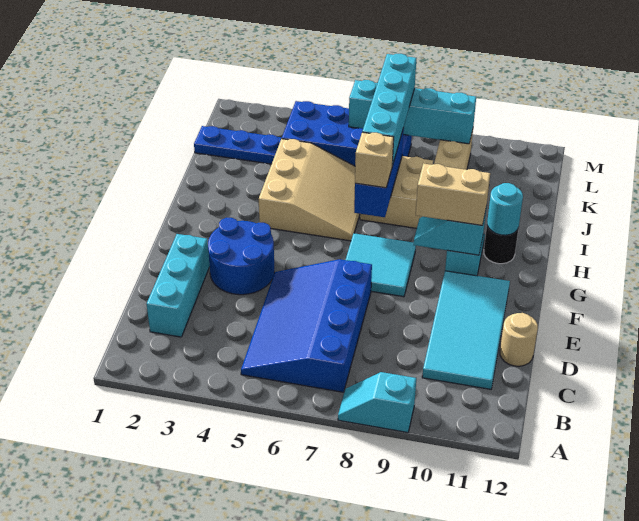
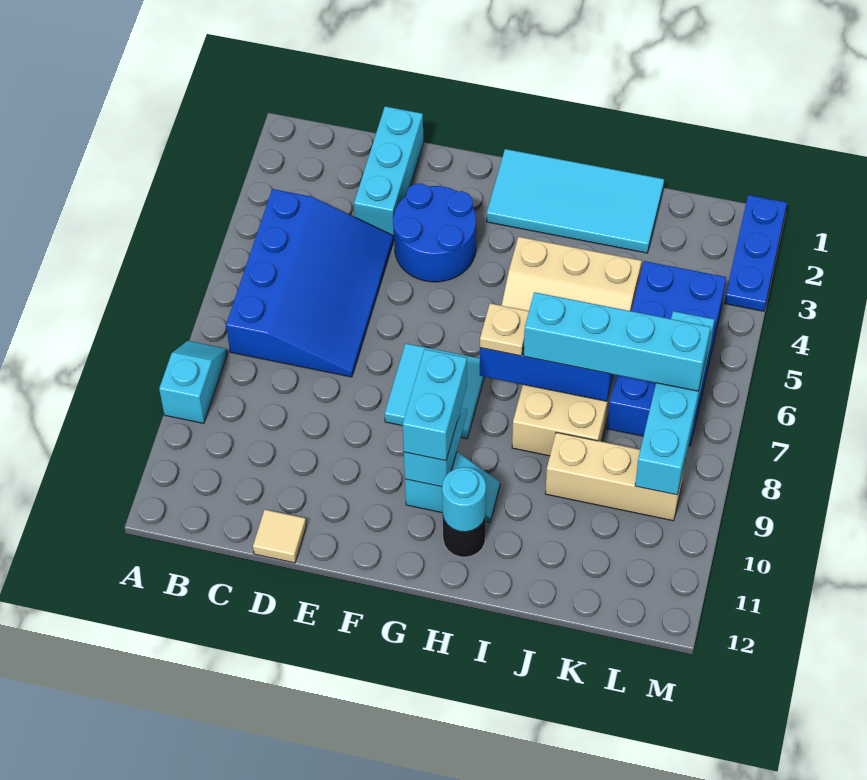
blue slope B5:E7 level 1 top 7 -> blue slope B4:D7 level 1 top B
cyan brick C2:E2 level 1 -> cyan brick D1:D3 level 1
cyan tile C10:F11 level 1 -> cyan tile G1:J2 level 1
tan round brick D12 level 1 -> tan tile D12 level 1
tan brick G9:G10 level 3 -> cyan brick G9:G10 level 3
tan brick H7 level 3 -> tan plate H7 level 3
blue plate K1:K3 level 1 -> blue plate M1:M3 level 1

